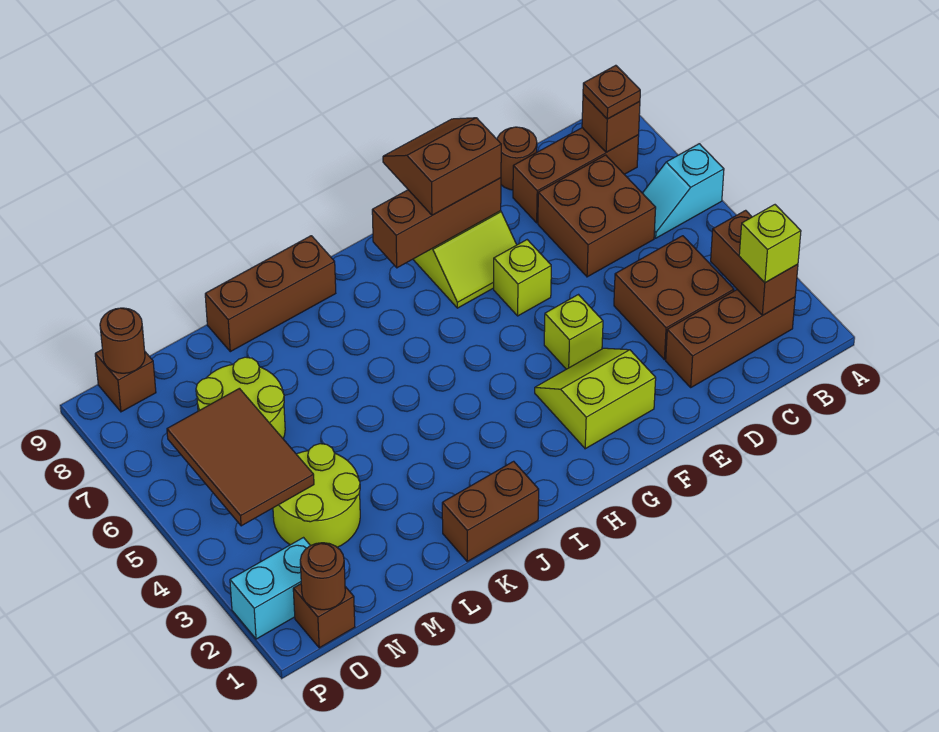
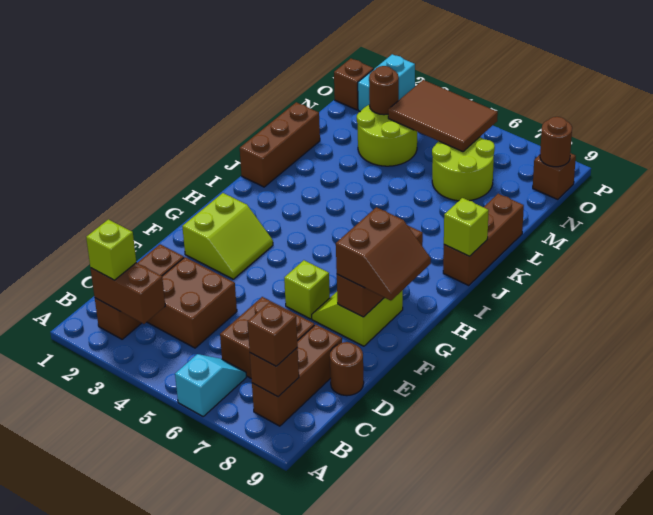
brown plate B8 level 3 -> brown brick B8 level 3
lime brick F4 level 1 -> lime brick J9 level 2
brown brick J1:K1 level 1 -> brown brick J1:L1 level 1
brown round brick O1 level 2 -> brown round brick N3 level 2

